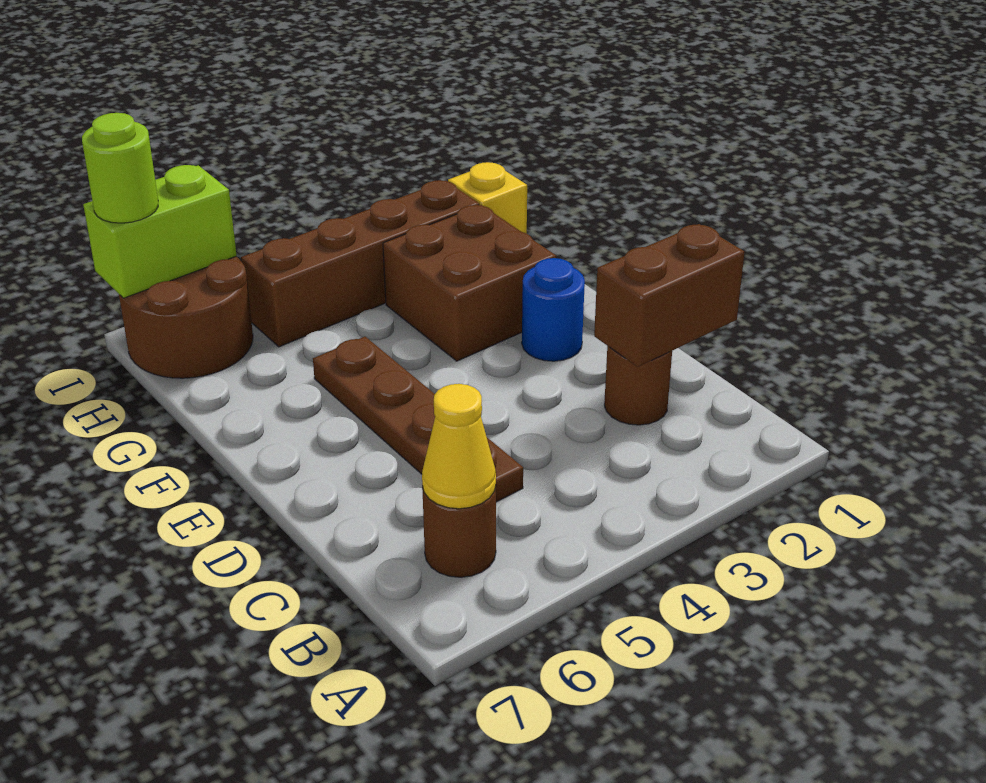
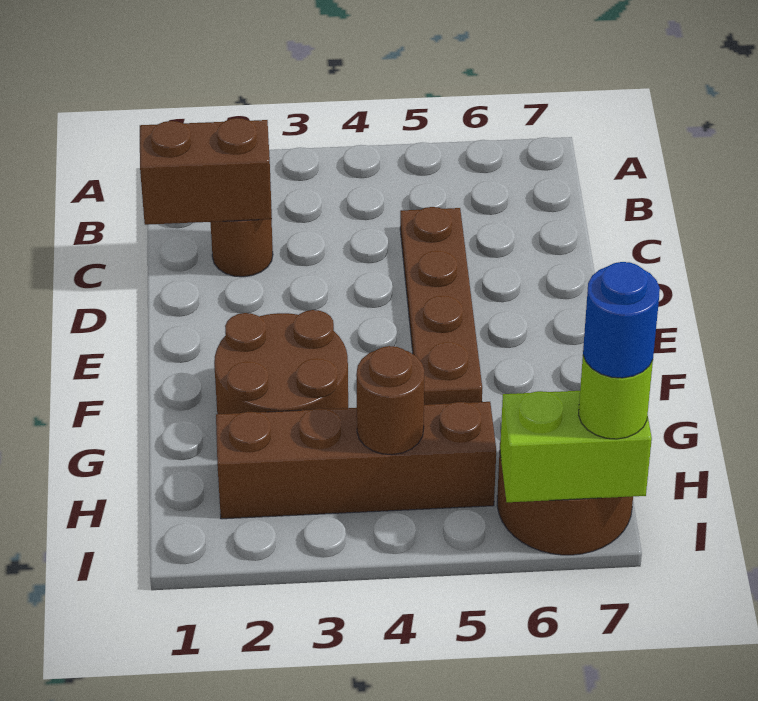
brown round brick B6 level 1 -> brown round brick H4 level 2
yellow cone B6 level 2 -> none
blue round brick E2 level 1 -> blue round brick I7 level 4
brown brick F2:G3 level 1 -> brown round brick F2:G3 level 1
yellow brick H1 level 1 -> none

